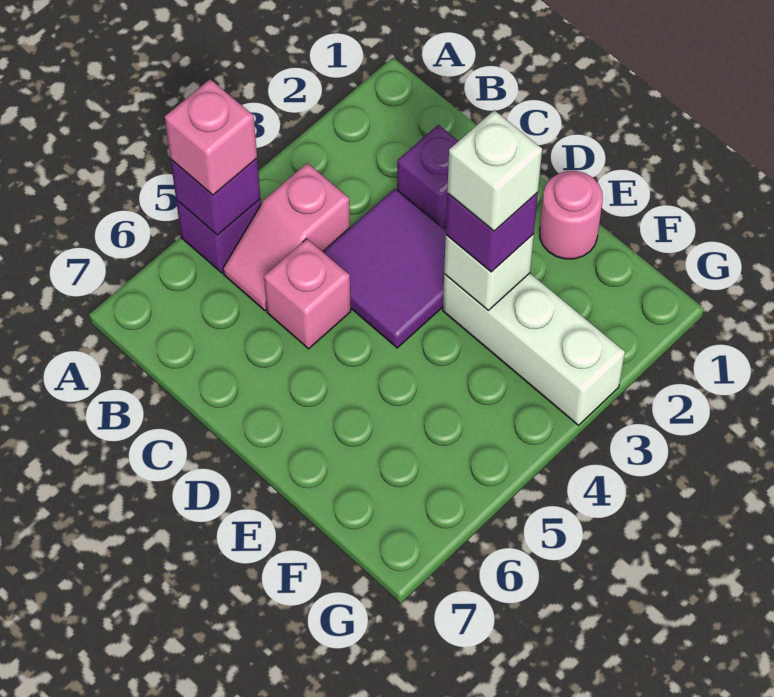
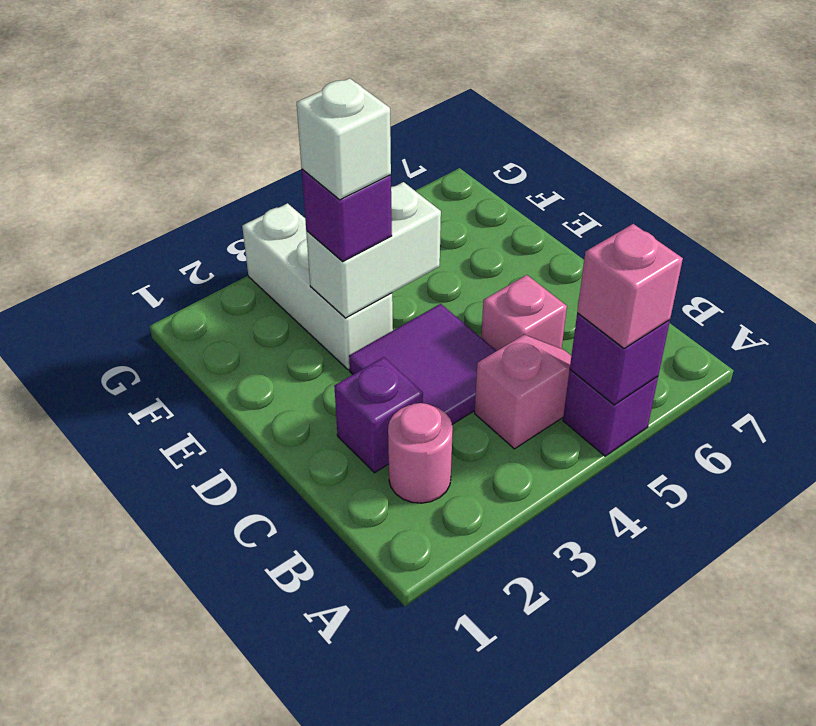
pink round brick E1 level 1 -> pink round brick B2 level 1
white brick E3 level 2 -> white brick E3:E4 level 2

